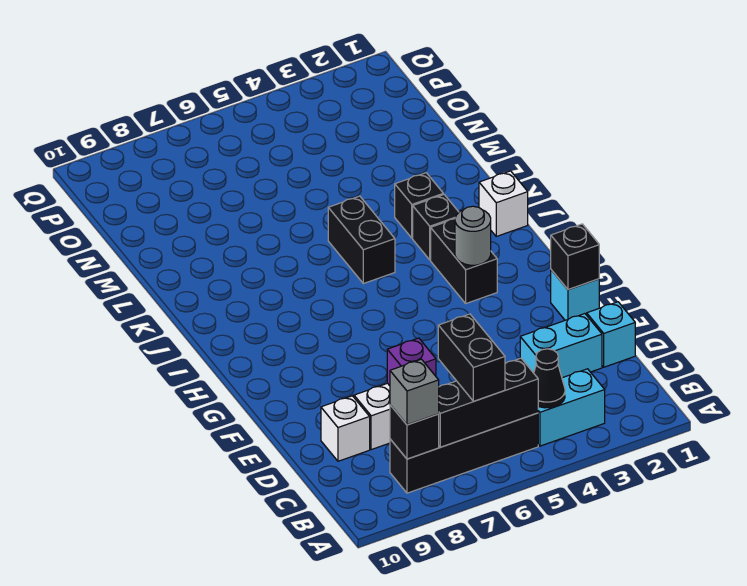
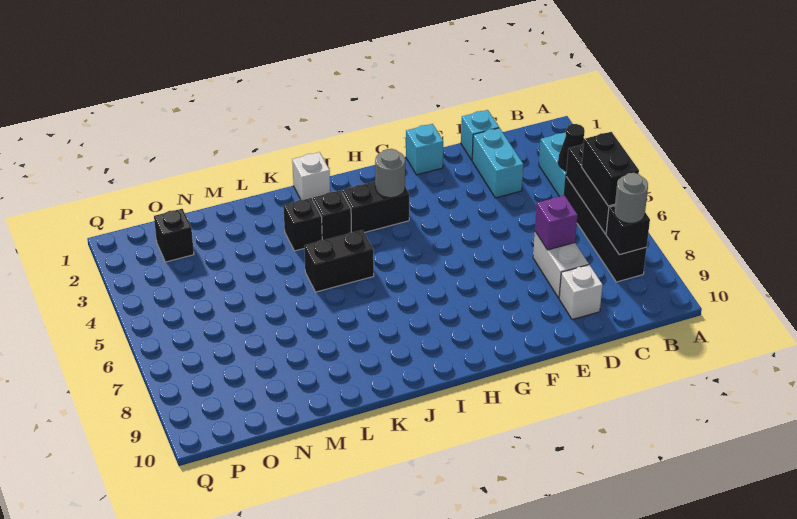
black brick B6:C6 level 3 -> black brick B6:B7 level 3
grey brick B8 level 3 -> grey round brick B8 level 3
black brick F1 level 2 -> black brick O2 level 1

